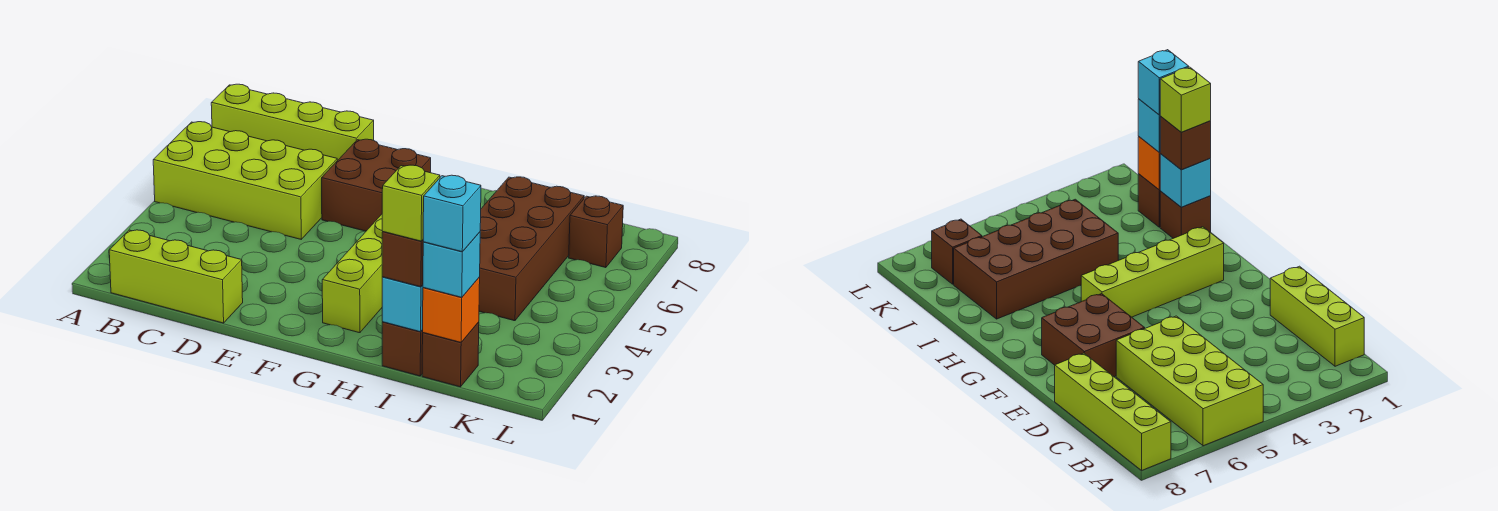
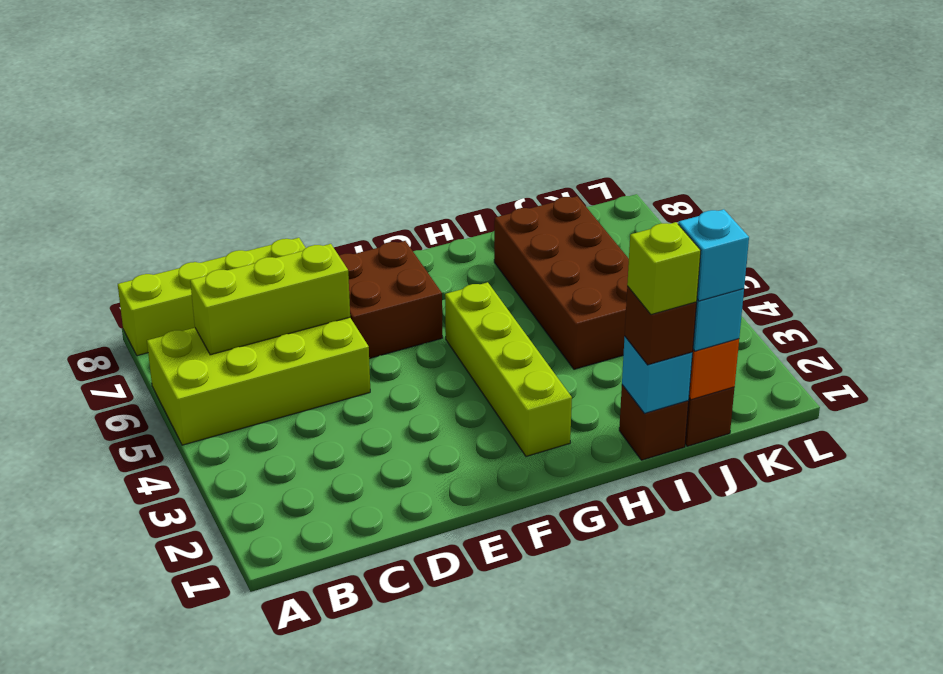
lime brick B1:D1 level 1 -> lime brick B6:D6 level 2
brown brick K7 level 1 -> none

